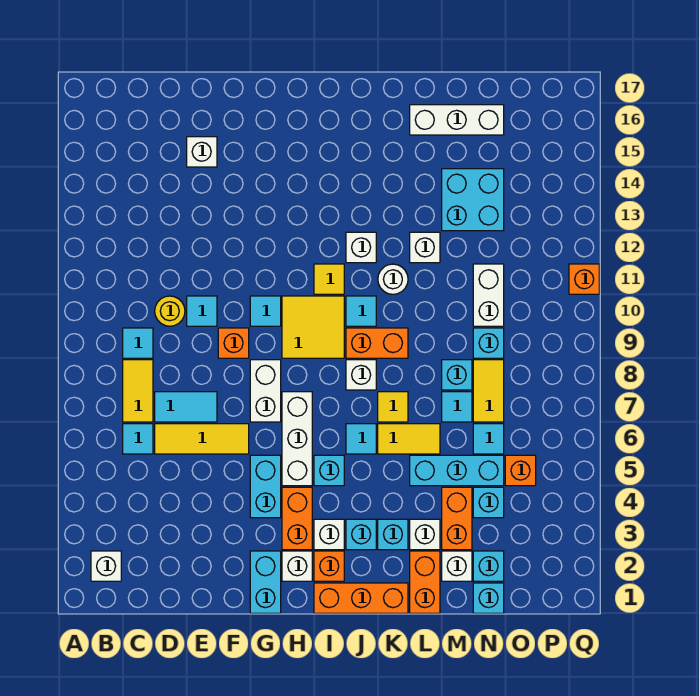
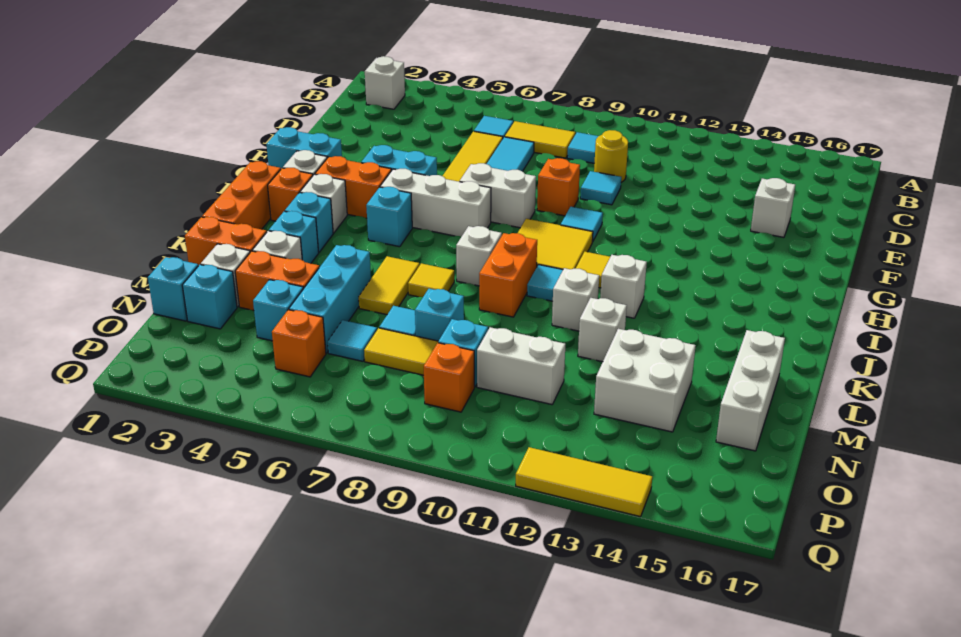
cyan tile J6 level 1 -> none
white round brick K11 level 1 -> white brick K11 level 1
cyan brick M13:N14 level 1 -> white brick M13:N14 level 1
orange brick Q11 level 1 -> orange brick O9 level 1
none -> yellow tile Q12:Q14 level 1

